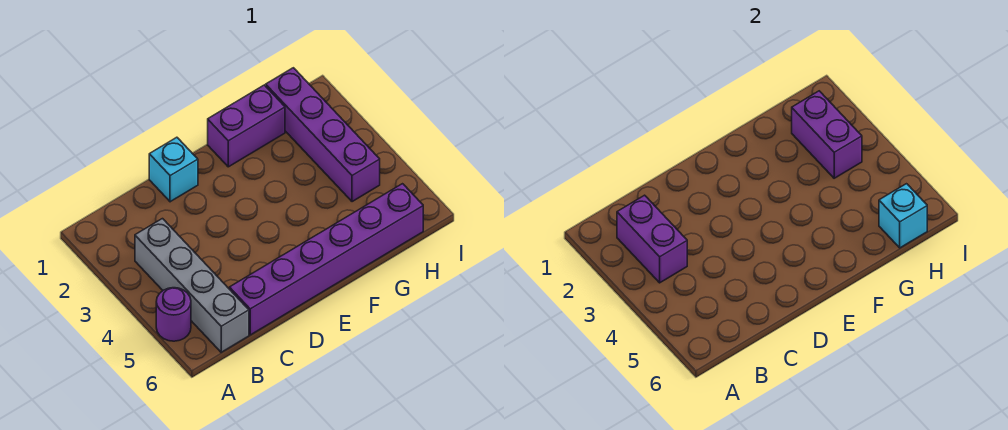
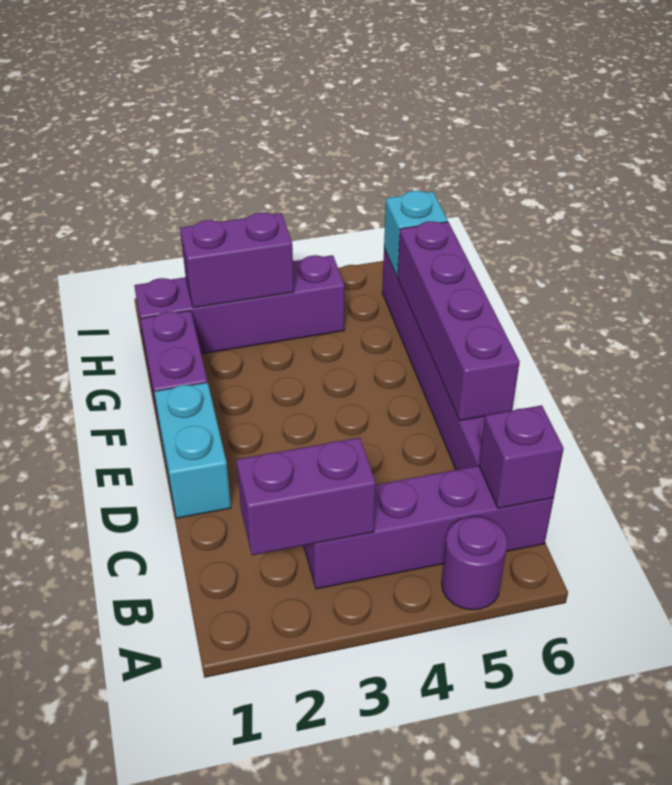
grey brick B3:B6 level 1 -> purple brick B3:B6 level 1
none -> purple brick B6 level 2
cyan brick D1 level 1 -> cyan brick D1:E1 level 1
none -> purple brick D6:G6 level 2

